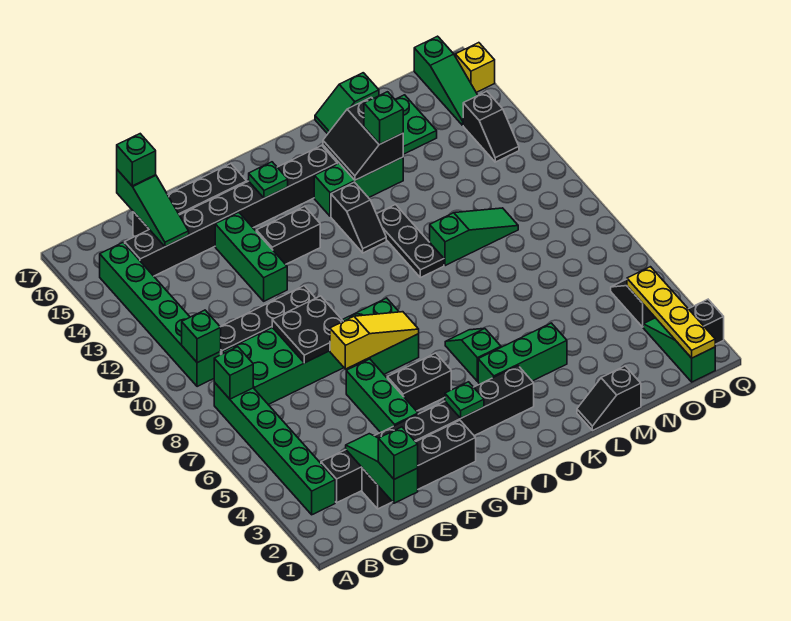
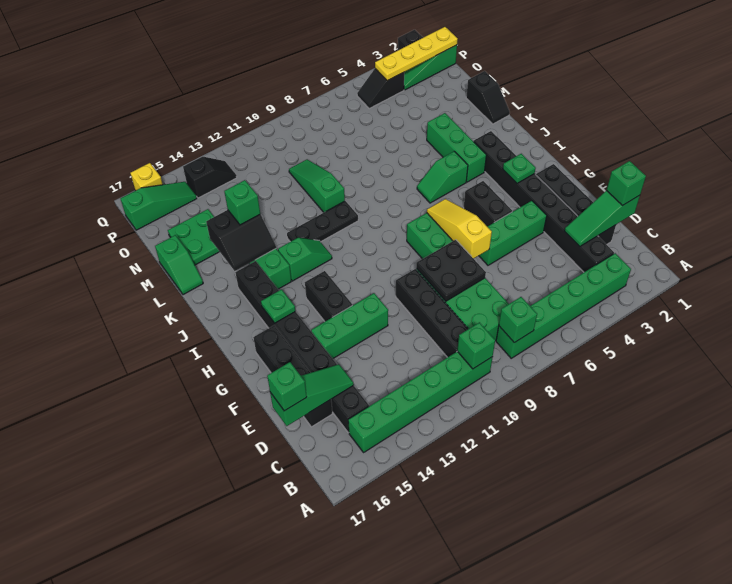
black slope J12:J13 level 1 top 13 -> green slope J12:J13 level 1 top 13

